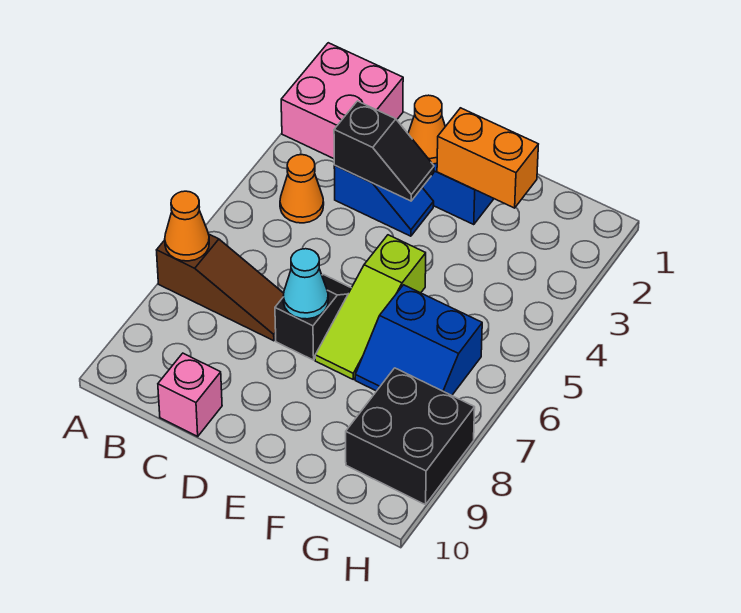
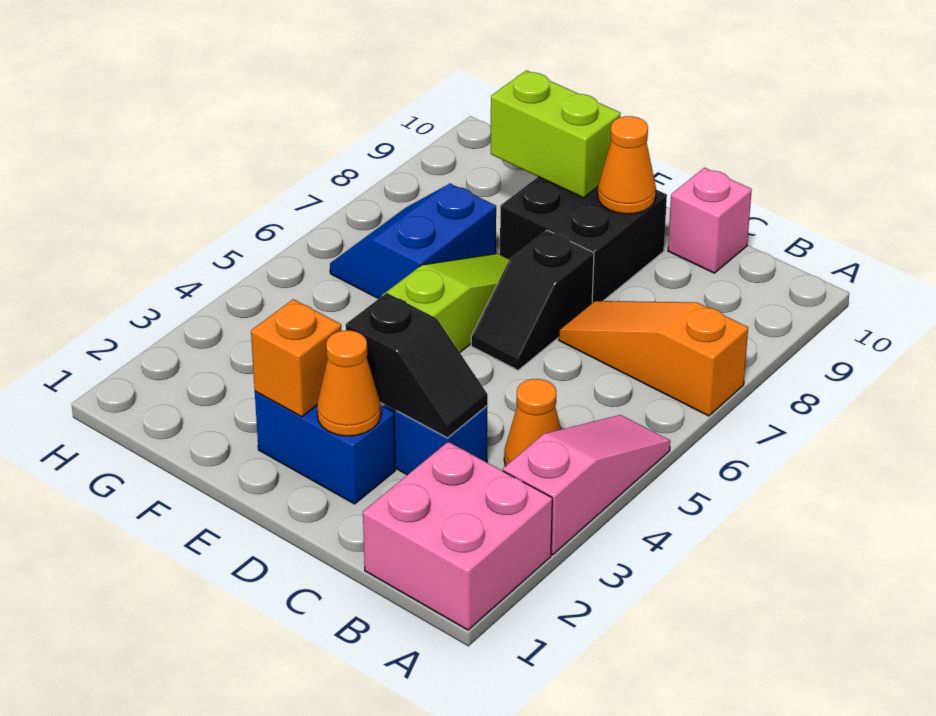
none -> pink slope A3:A5 level 1 top 3
brown slope A7:C7 level 1 top A -> orange slope A7:C7 level 1 top A
orange cone A7 level 2 -> orange cone D9 level 2
black slope C3:D3 level 2 top C -> black slope C3:D3 level 2 top D
cyan cone D7 level 2 -> none
orange brick E2:F2 level 2 -> orange brick E2 level 2
none -> lime brick E9:F9 level 2
blue slope F6:G7 level 1 top 6 -> blue slope F6:G7 level 1 top F
black brick G8:H9 level 1 -> black brick D8:E9 level 1

